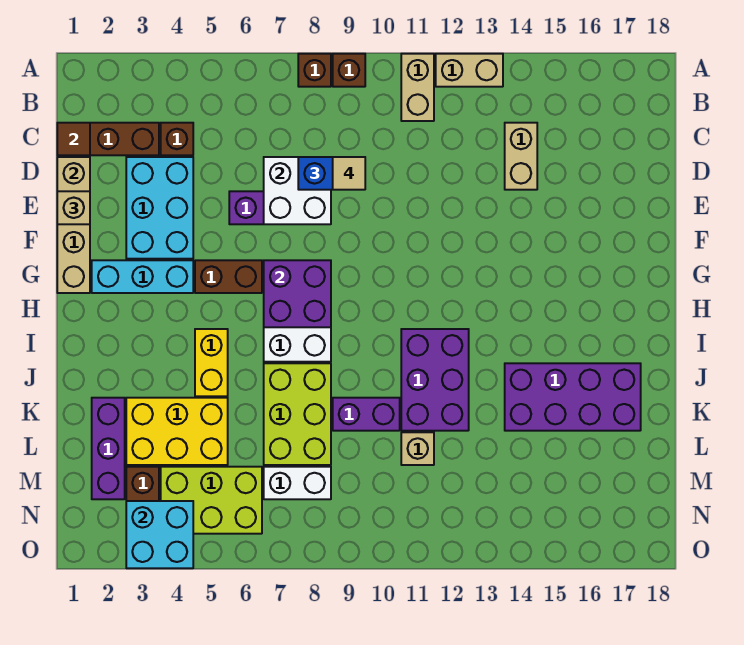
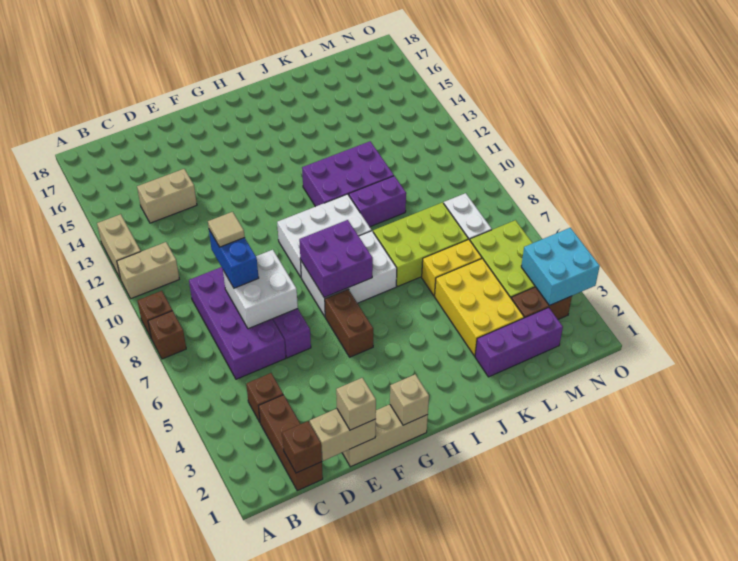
brown tile C1 level 2 -> brown brick C1 level 2
cyan brick D3:F4 level 1 -> none
cyan brick G2:G4 level 1 -> none
none -> white brick G9:I10 level 1
yellow brick I5:J5 level 1 -> yellow brick K6:L6 level 1
purple brick J14:K17 level 1 -> purple brick C6:D9 level 1
purple brick K9:K10 level 1 -> purple brick J10:K10 level 1
tan brick L11 level 1 -> tan brick G1 level 2

